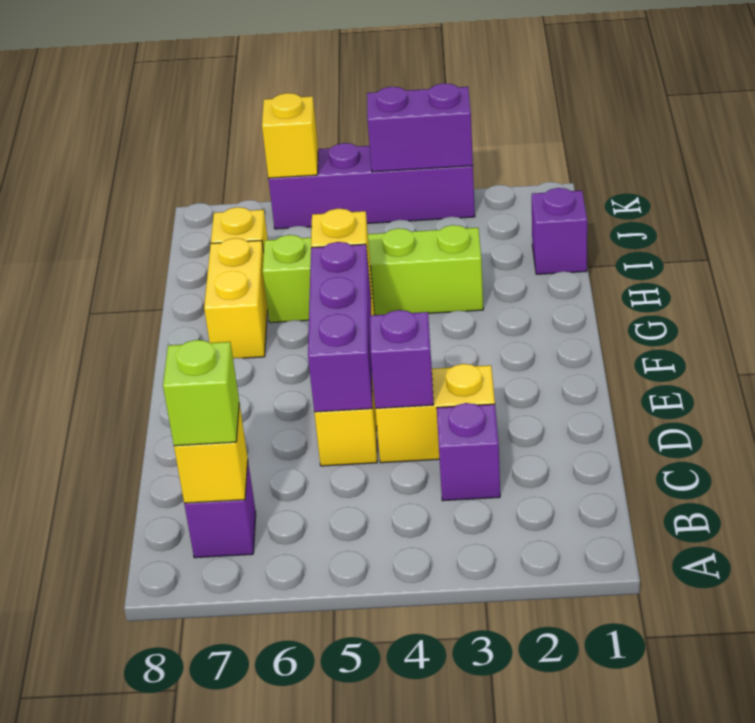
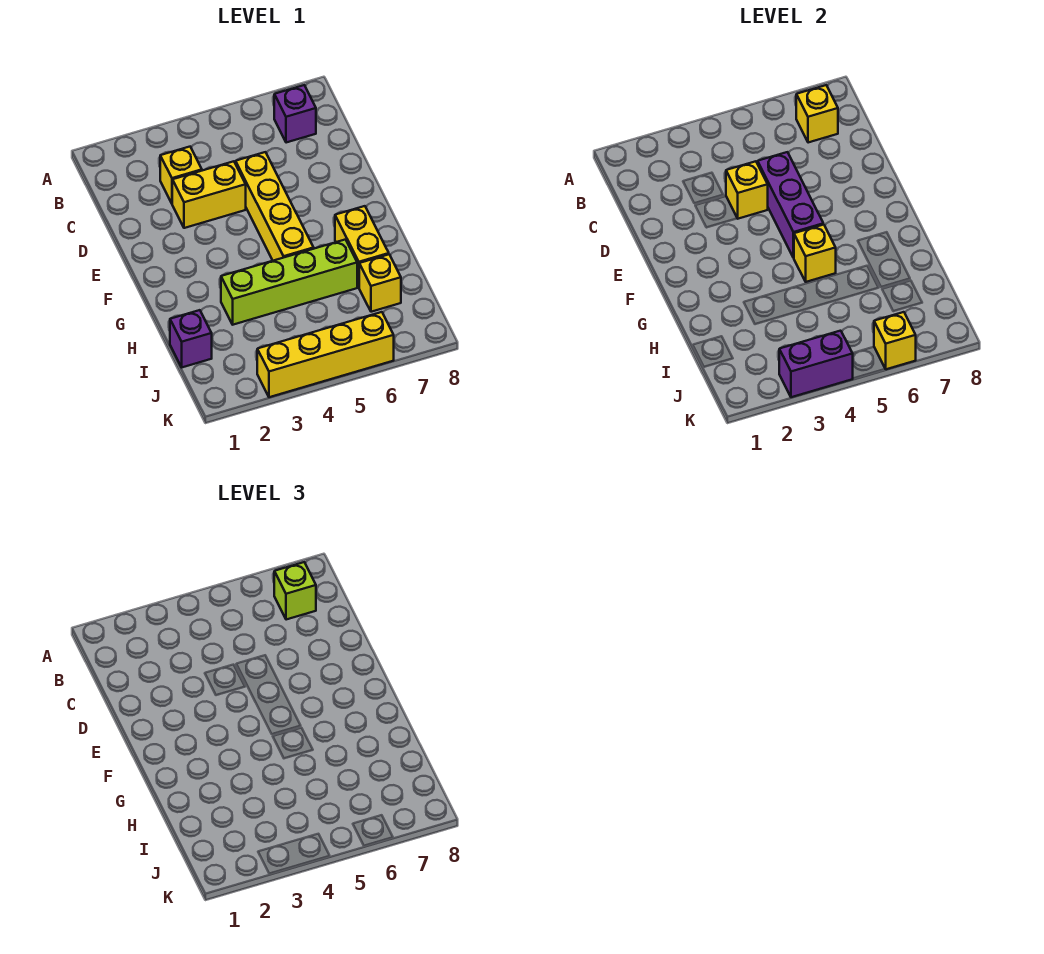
purple brick C3 level 1 -> yellow brick C3 level 1
purple brick D4 level 2 -> yellow brick D4 level 2
purple brick K3:K6 level 1 -> yellow brick K3:K6 level 1

